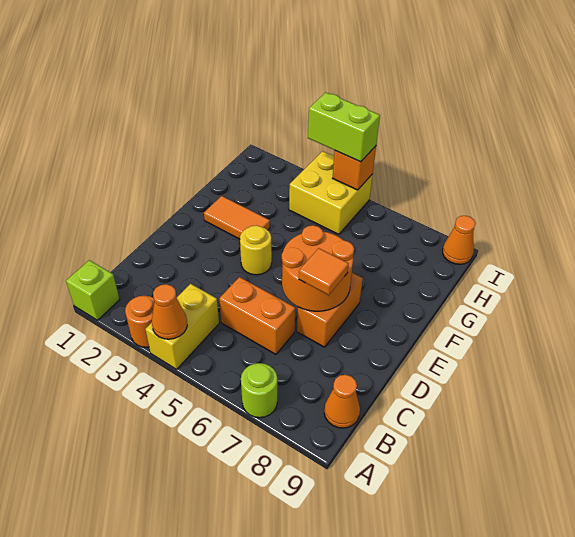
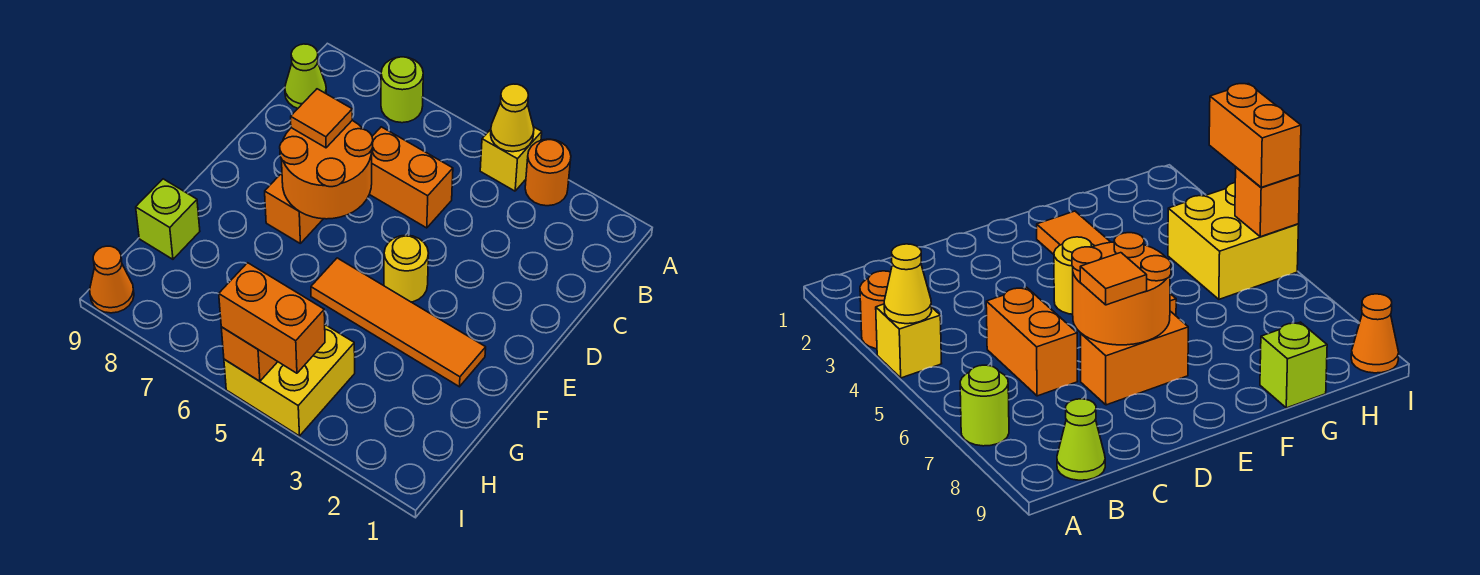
lime brick A1 level 1 -> lime brick G9 level 1
yellow brick A4:B4 level 1 -> yellow brick A4 level 1
orange cone A4 level 2 -> yellow cone A4 level 2
orange cone B9 level 1 -> lime cone B9 level 1
orange tile F2:F3 level 1 -> orange tile F2:F5 level 1
lime brick I4:I5 level 3 -> orange brick I4:I5 level 3

